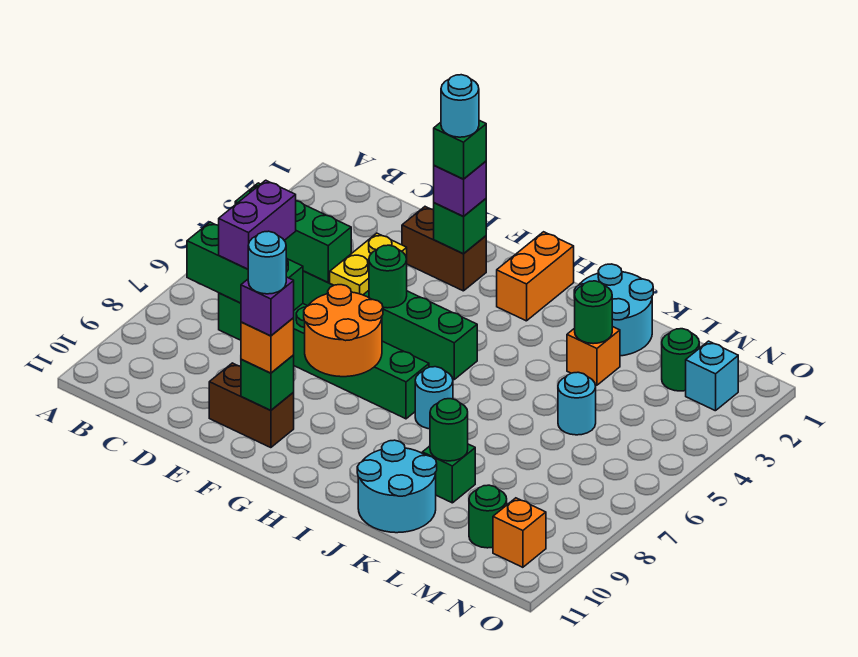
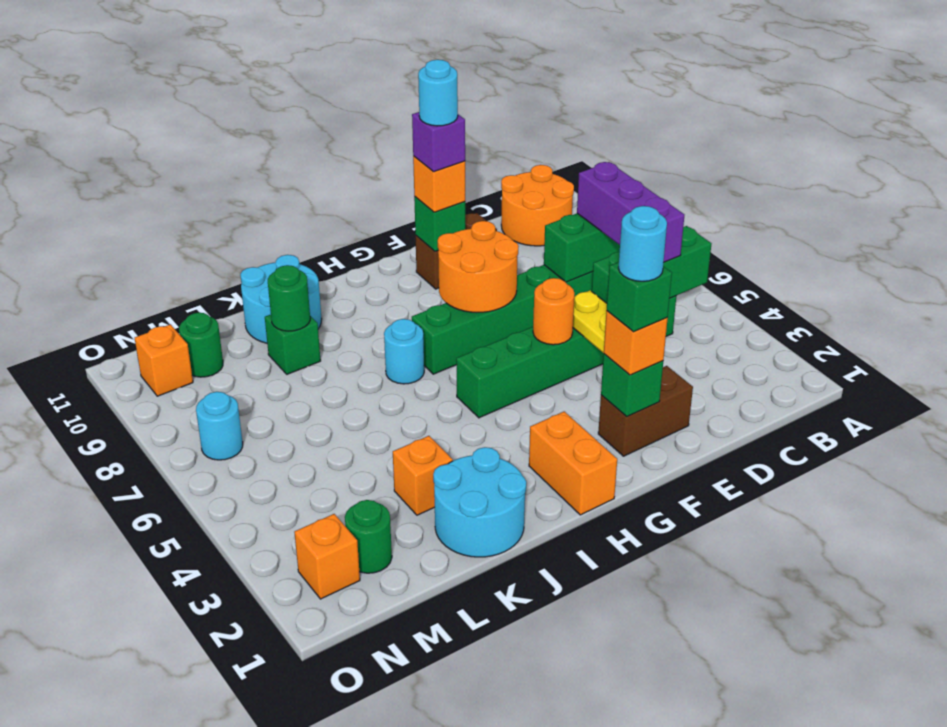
none -> orange round brick B10:C11 level 1
purple brick C6:C7 level 3 -> purple brick C5:C7 level 3
purple brick F2 level 3 -> orange brick F2 level 3
green round brick F5 level 2 -> orange round brick F5 level 2
green round brick K3 level 2 -> none
cyan round brick L5 level 1 -> cyan round brick N7 level 1
cyan brick N2 level 1 -> orange brick N2 level 1

